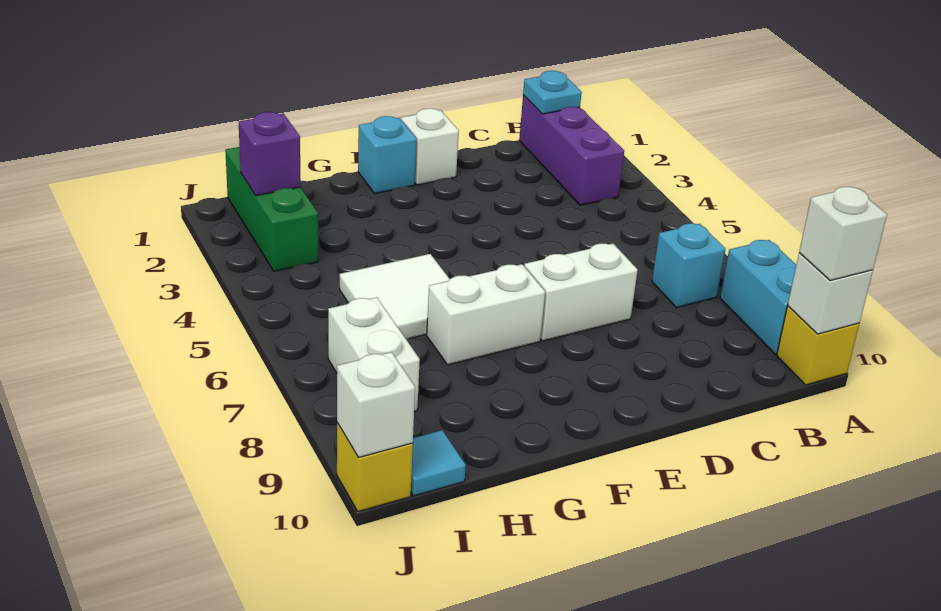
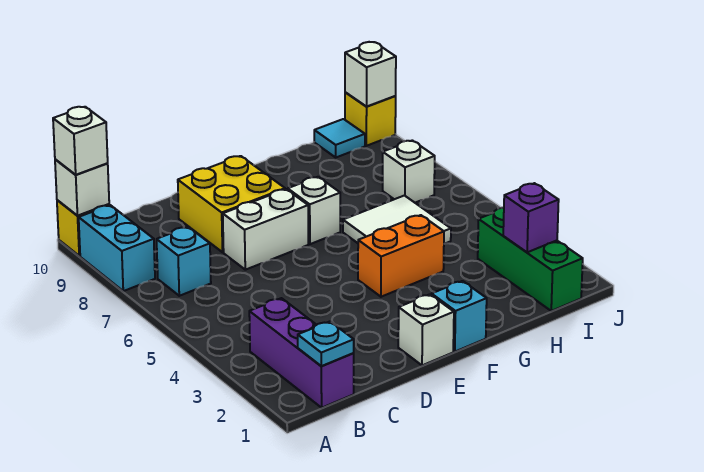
none -> yellow brick D8:E9 level 1
none -> orange brick F4:G4 level 1
white brick F7:G7 level 1 -> white brick F7 level 1
white brick I7:I8 level 1 -> white brick I7 level 1

